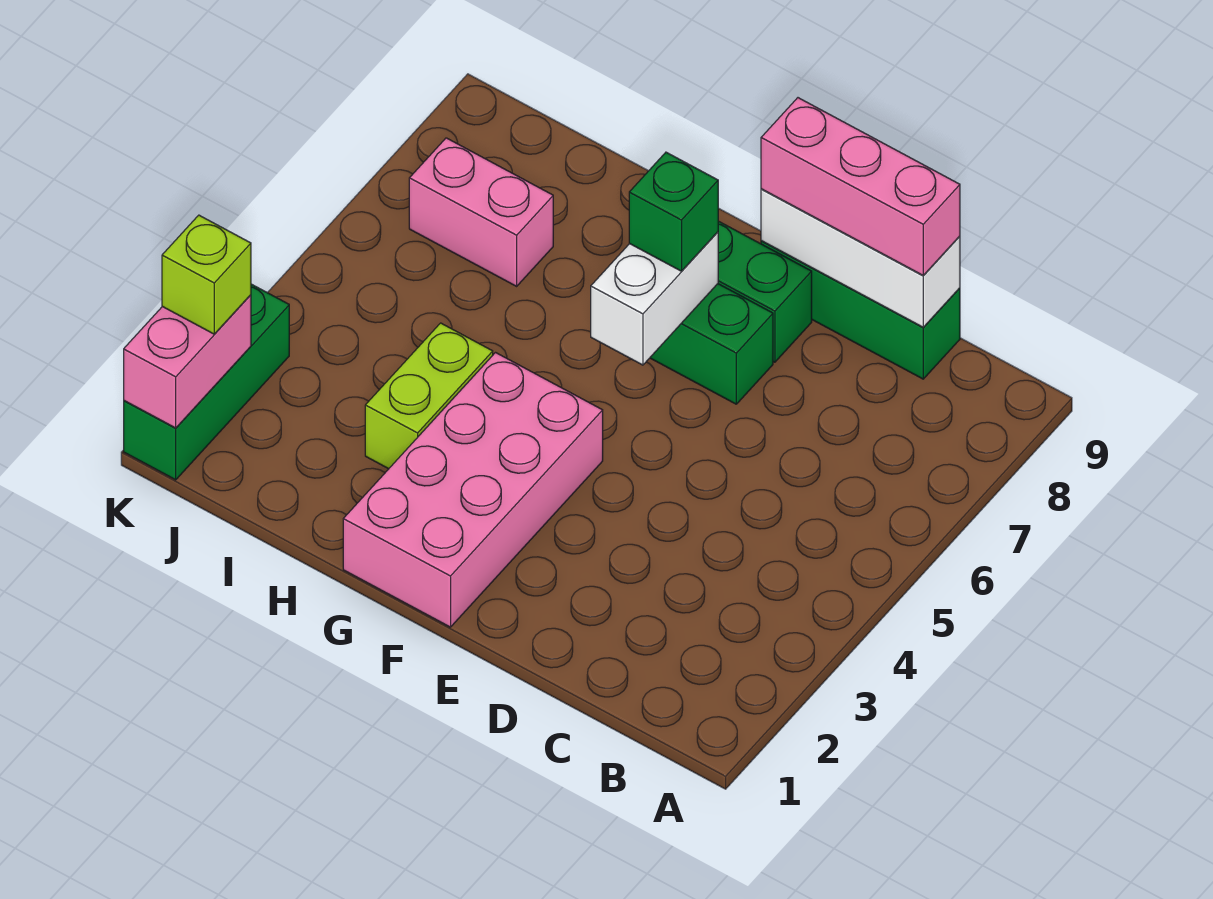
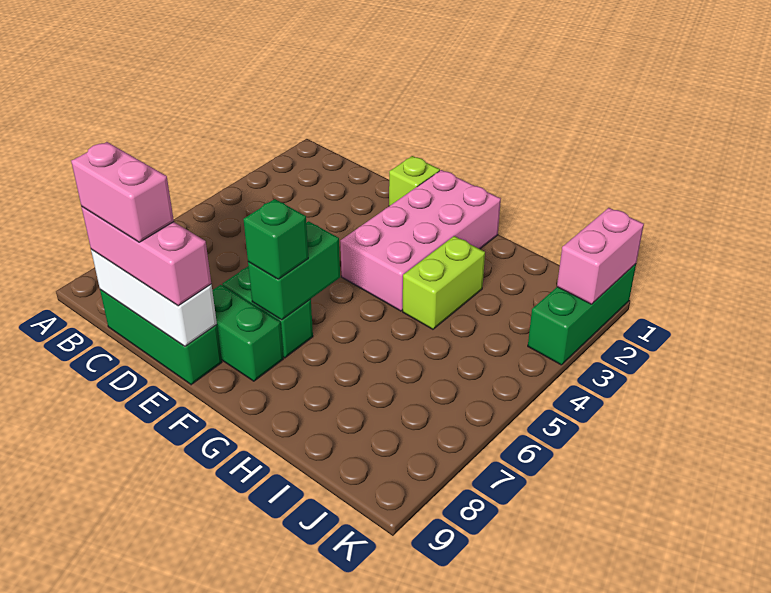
white brick F6:F7 level 2 -> green brick F6:F7 level 2
pink brick I7:J7 level 1 -> pink brick C9:D9 level 4
lime brick K2 level 3 -> lime brick E1 level 1

